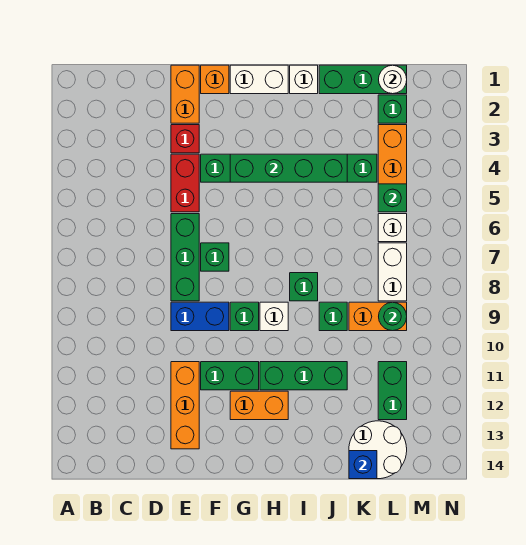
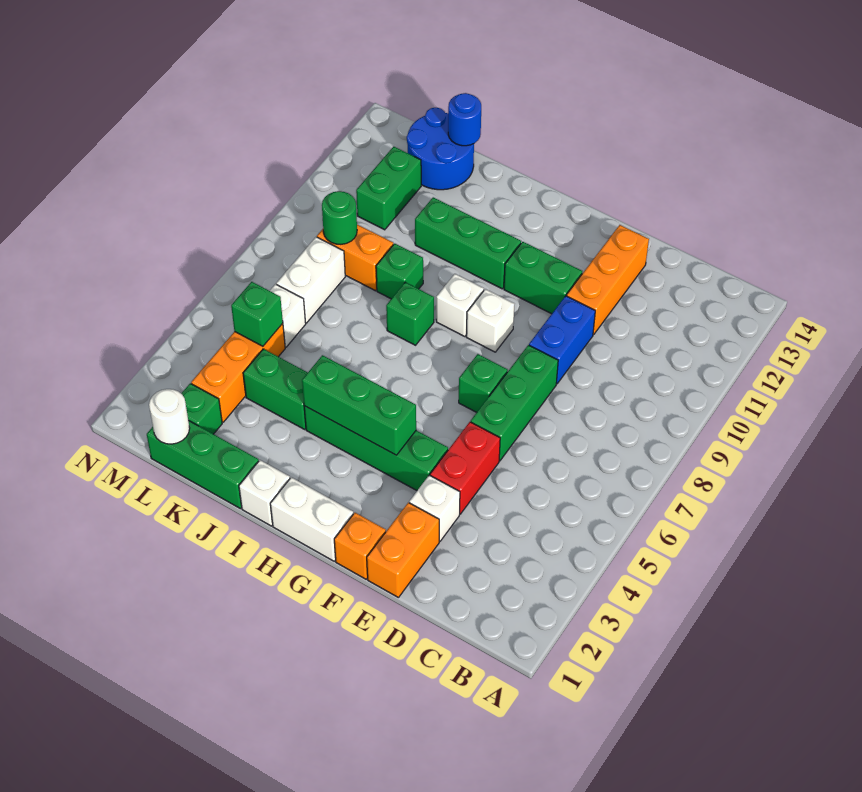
red brick E3 level 1 -> white brick E3 level 1
blue brick E9:F9 level 1 -> blue brick E9:E10 level 1
green brick G4:J4 level 2 -> green brick G4:I4 level 2
green brick G9 level 1 -> white brick G9 level 1
orange brick G12:H12 level 1 -> none
white round brick K13:L14 level 1 -> blue round brick K13:L14 level 1
blue brick K14 level 2 -> blue round brick K14 level 2

